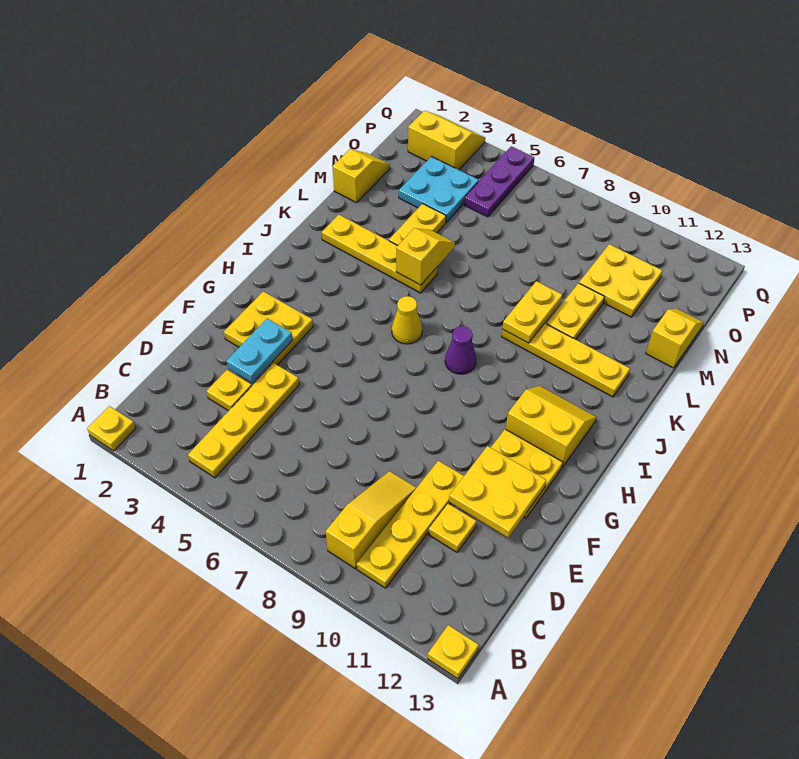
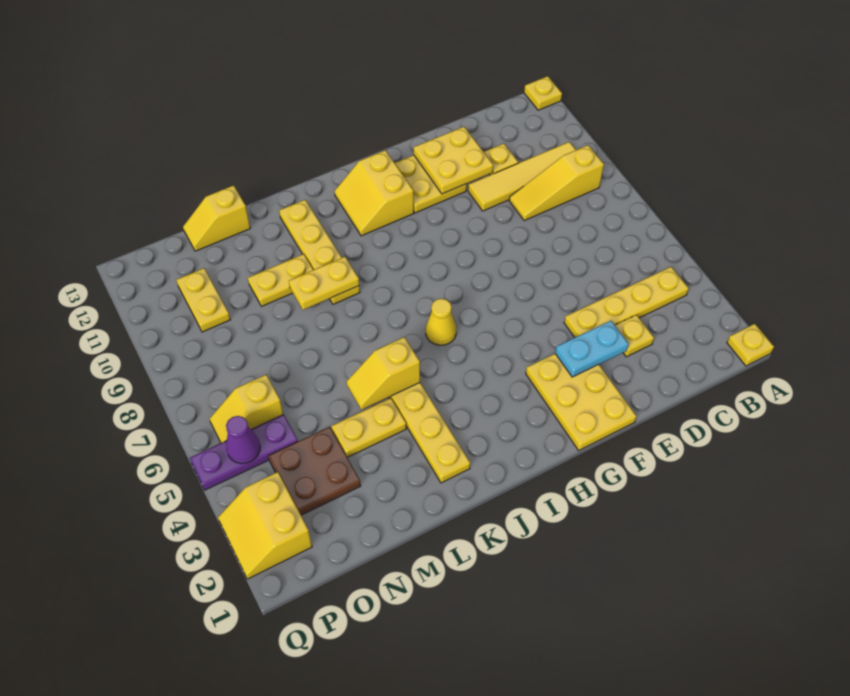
yellow plate B10:E10 level 1 -> yellow tile B10:E10 level 1
yellow plate F2:G3 level 1 -> yellow plate F1:G3 level 1
purple cone I8 level 1 -> purple cone P5 level 2
yellow slope M1:N1 level 1 top M -> yellow slope O6:P6 level 1 top O
cyan plate N3:O4 level 1 -> brown plate N3:O4 level 1
yellow plate N10:O11 level 1 -> yellow plate O10:O11 level 1

